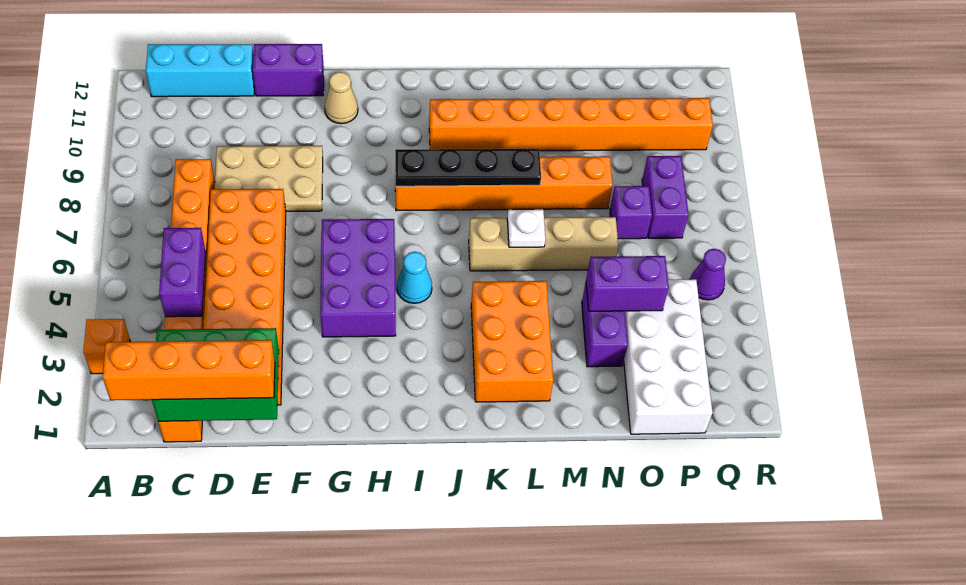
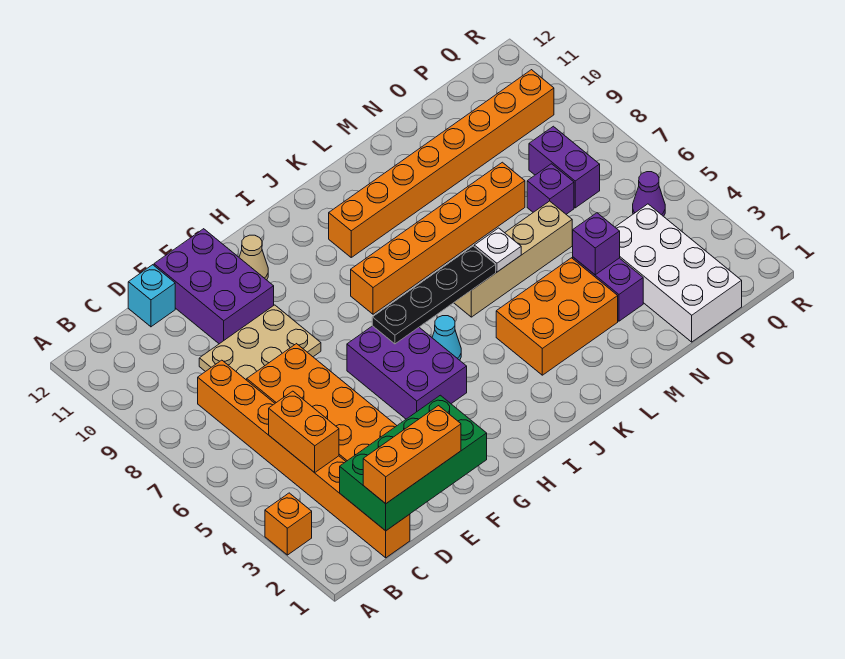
orange brick B1:E1 level 3 -> orange brick C1:E1 level 3
cyan brick B12:D12 level 1 -> cyan brick D12 level 1
green brick C1:E2 level 2 -> green brick C1:F2 level 2
purple brick C4:C5 level 2 -> orange brick C4:C5 level 2
purple brick E12:F12 level 1 -> purple brick E10:F12 level 1
black plate I8:L8 level 2 -> black plate H6:K6 level 2
orange brick K2:L4 level 1 -> orange brick K3:M4 level 1
purple brick N4:O4 level 2 -> purple brick N4 level 2

